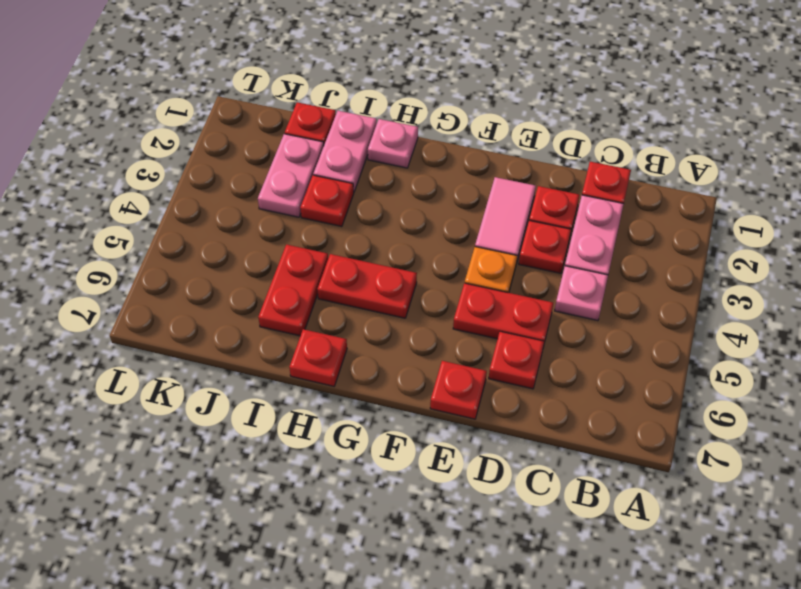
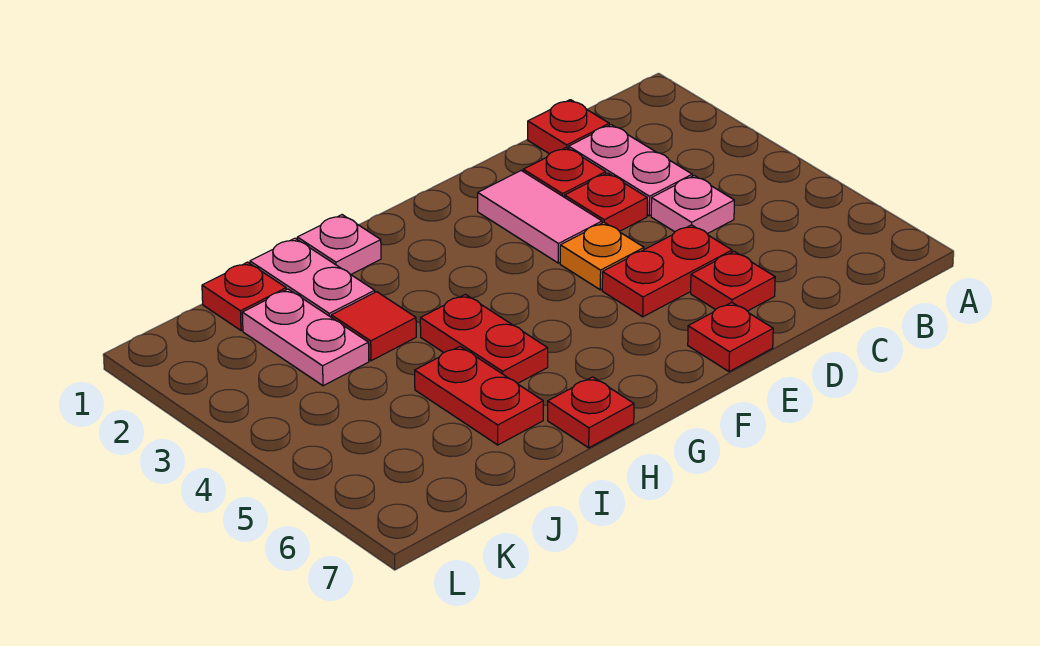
red plate G5:H5 level 1 -> red plate H4:H5 level 1
red plate I3 level 1 -> red tile I3 level 1

